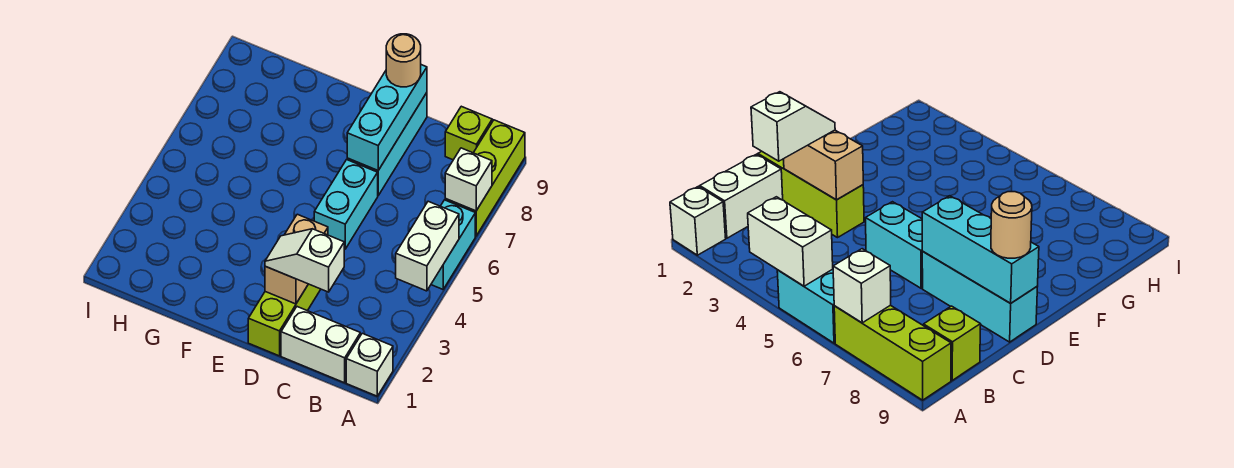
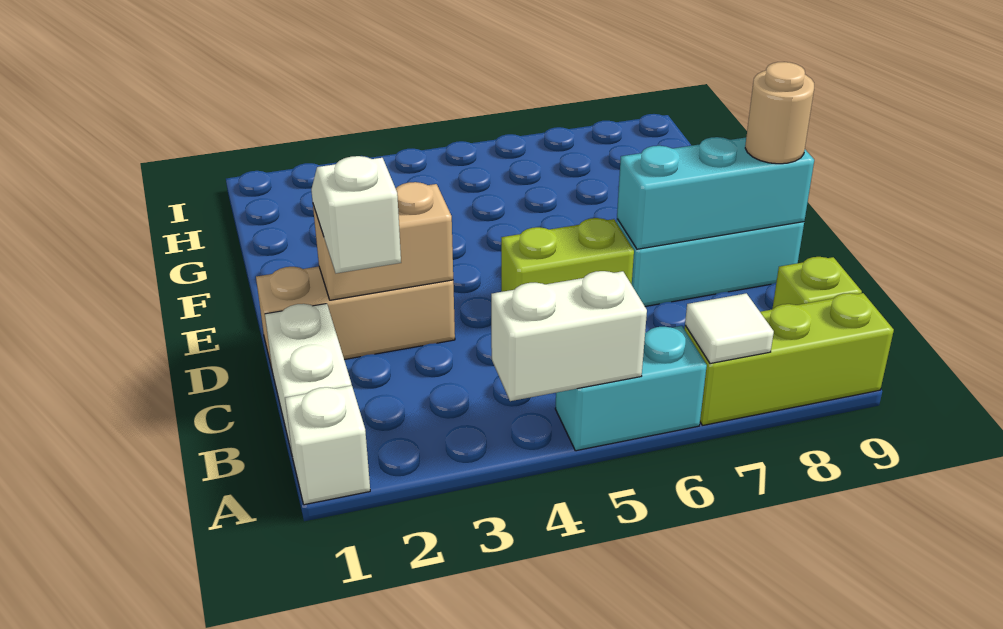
white brick A7 level 2 -> white tile A7 level 2
lime brick D1:D3 level 1 -> tan brick D1:D3 level 1
cyan brick D5:D6 level 1 -> lime brick D5:D6 level 1

